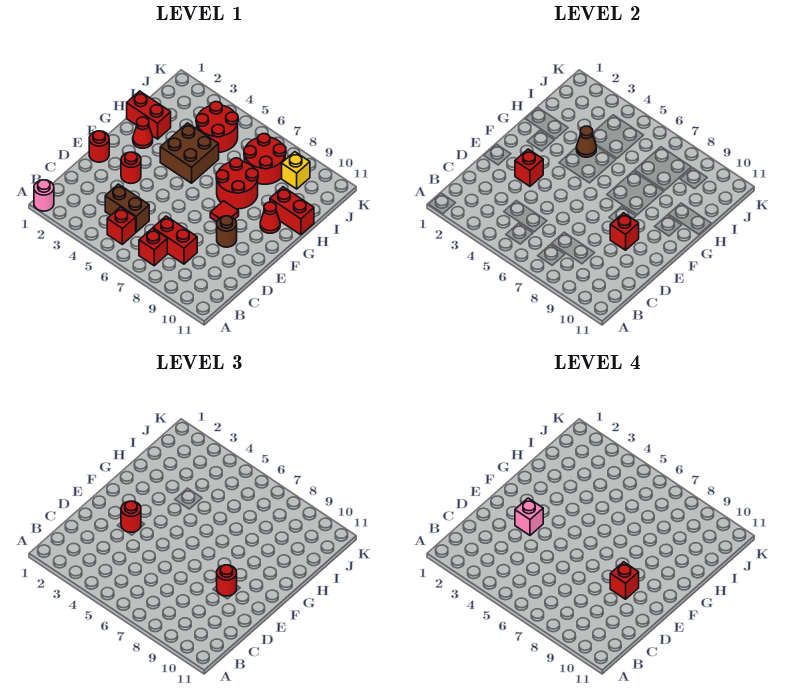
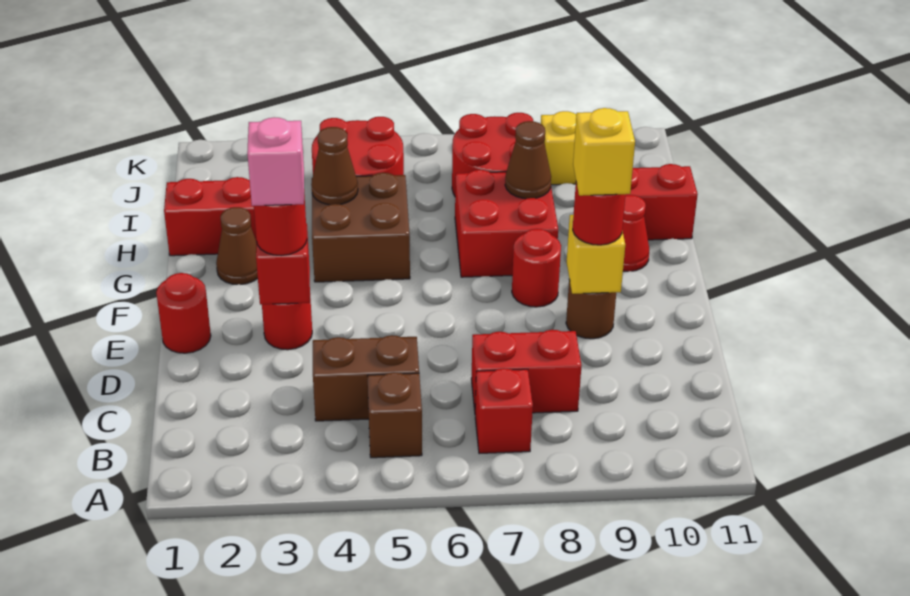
pink round brick A1 level 1 -> none
red brick B5 level 1 -> brown brick B5 level 1
red brick E9 level 2 -> yellow brick E9 level 2
red brick E9 level 4 -> yellow brick E9 level 4
red tile F8 level 1 -> red round brick F8 level 1
red cone G2 level 1 -> brown cone G2 level 1
red round brick G7:H8 level 1 -> red brick G7:H8 level 1
none -> brown cone H8 level 2

